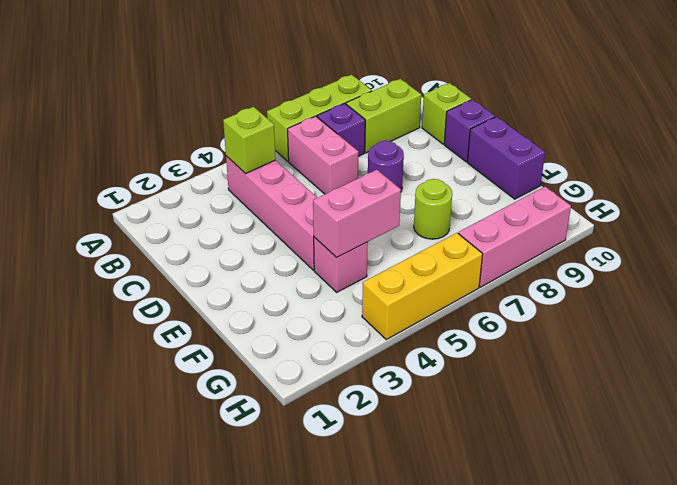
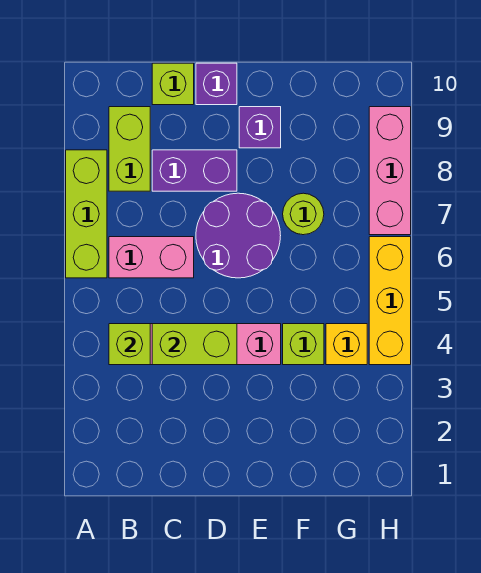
purple brick B7 level 1 -> purple brick E9 level 1
none -> lime brick C4:D4 level 2
purple round brick D7 level 1 -> purple round brick D6:E7 level 1
purple brick E10:F10 level 1 -> purple brick C8:D8 level 1
pink brick F4 level 1 -> lime brick F4 level 1
pink brick F4:F5 level 2 -> none
none -> yellow brick G4 level 1

